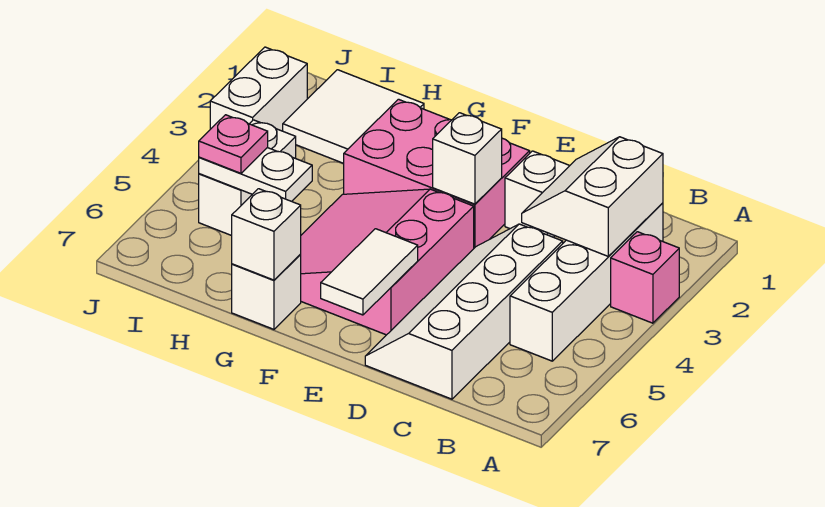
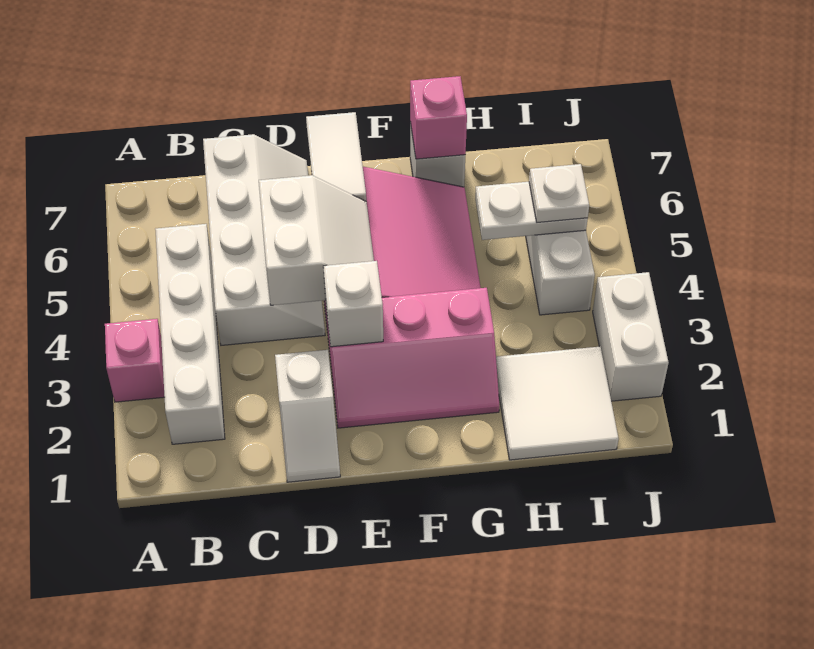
white slope B2:C3 level 2 top B -> white slope D4:E5 level 2 top D
pink brick E2:G3 level 1 -> pink slope E2:G3 level 1 top 3
white brick G7 level 2 -> pink brick G7 level 2
pink plate I5 level 3 -> white plate I5 level 3

